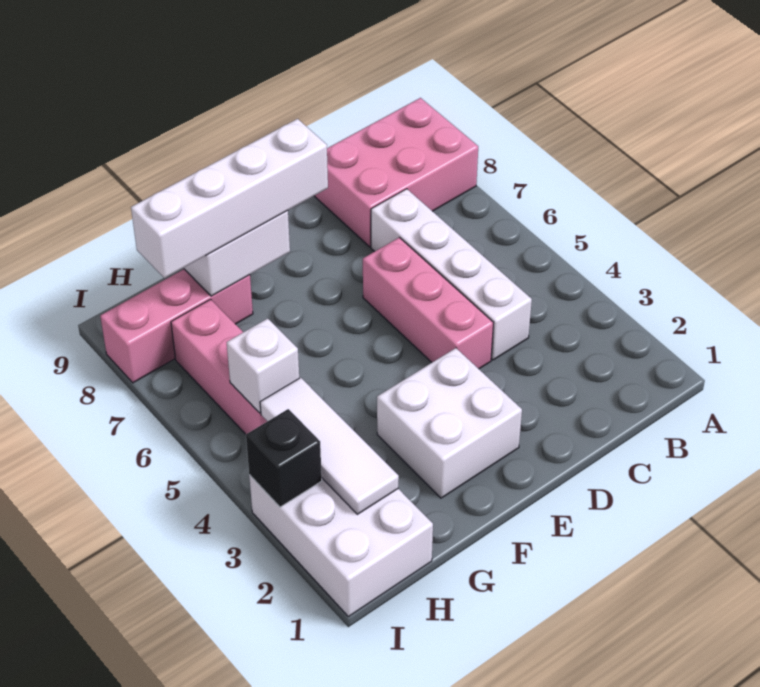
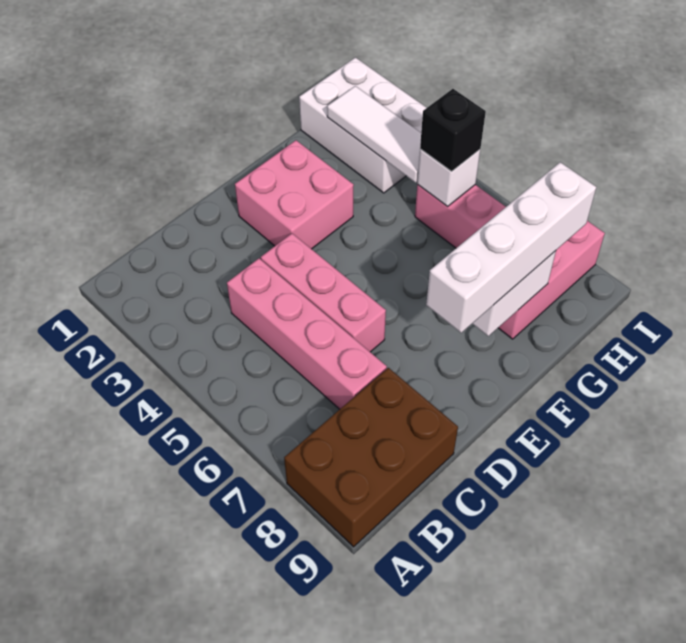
pink brick A8:C9 level 1 -> brown brick A8:C9 level 1
white brick C4:C7 level 1 -> pink brick C4:C7 level 1
white brick E2:F3 level 1 -> pink brick E2:F3 level 1
black brick I3 level 2 -> black brick H5 level 3

